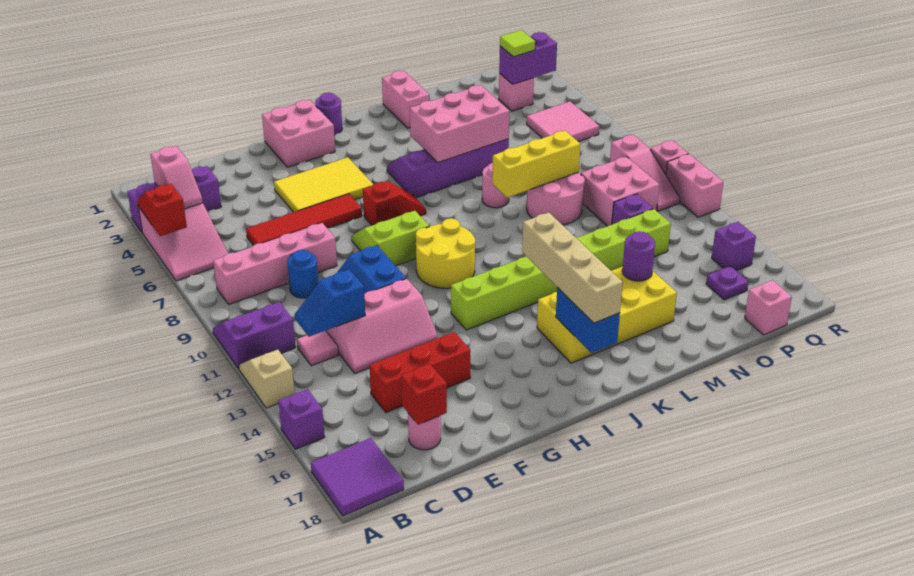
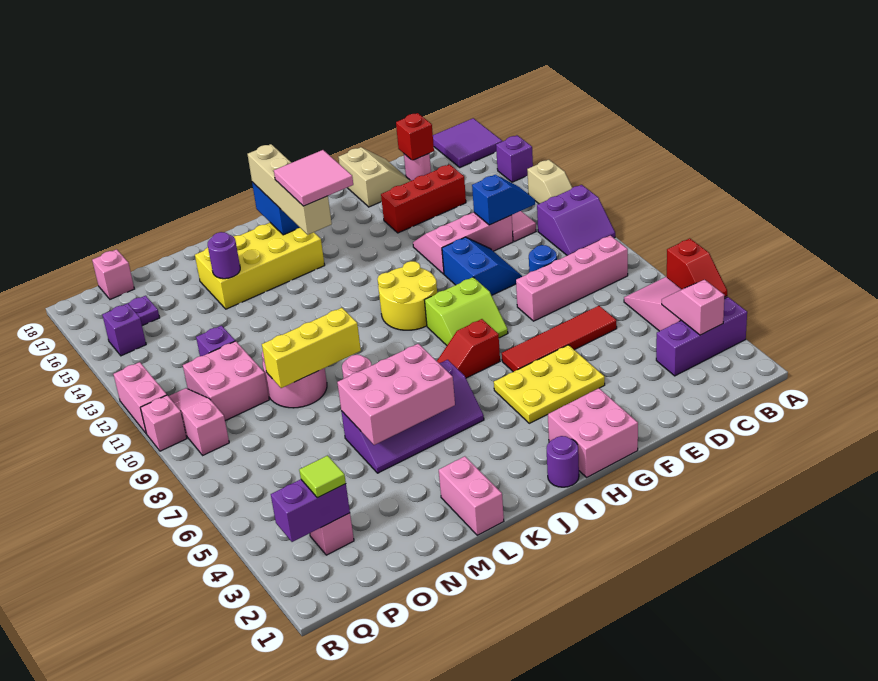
none -> tan slope E17:F18 level 1 top F
yellow tile F4:H5 level 1 -> yellow plate F4:H5 level 1
lime brick H13:O13 level 1 -> none
pink tile P5:Q6 level 1 -> pink tile I14:J15 level 4

